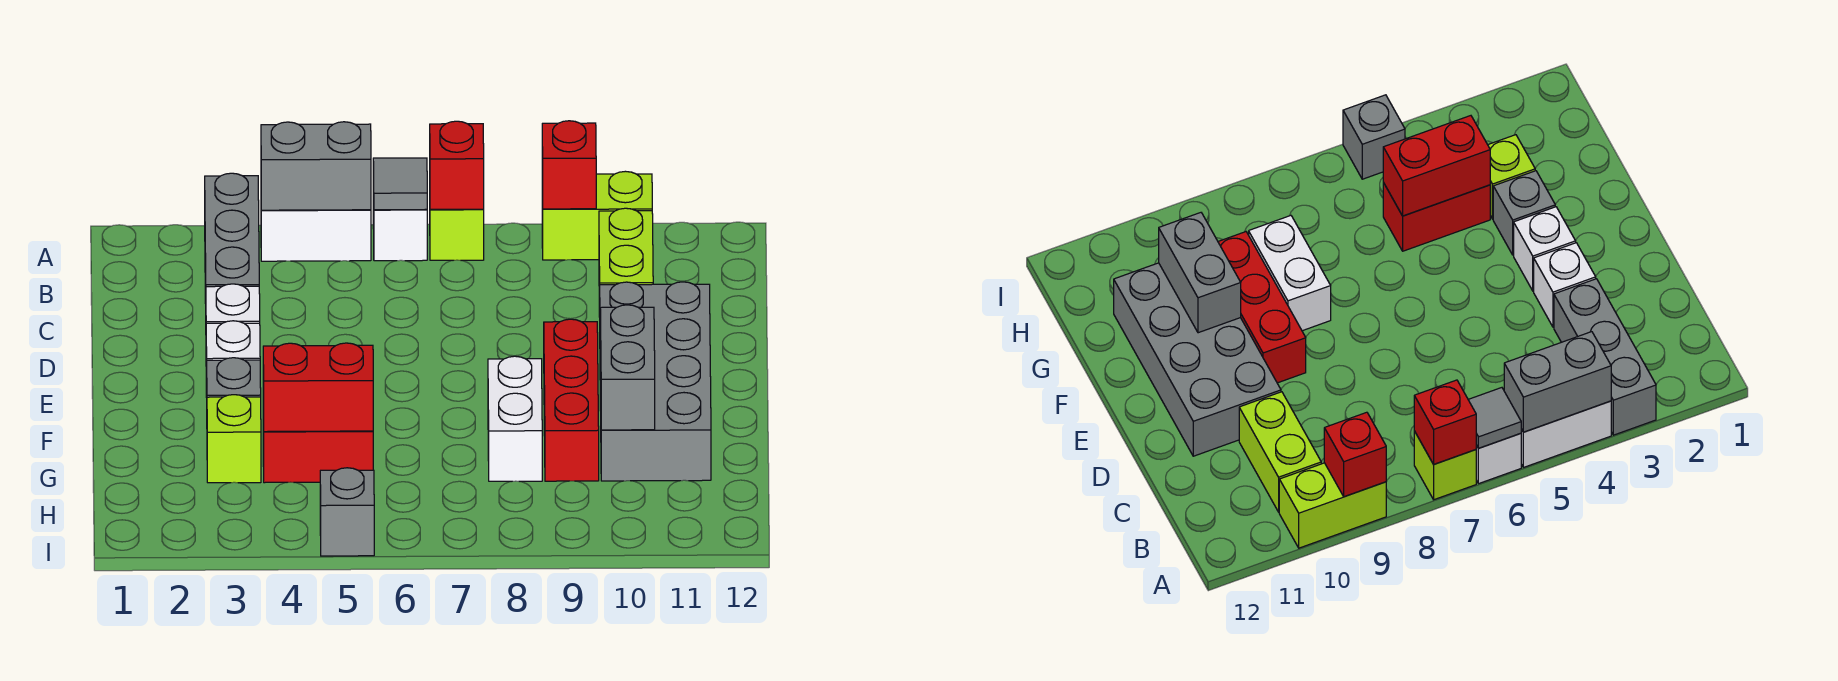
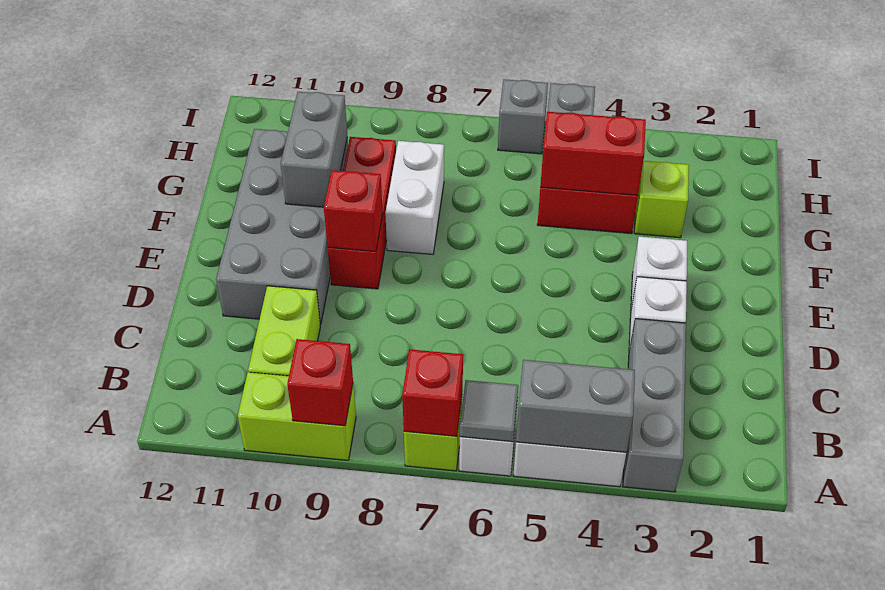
none -> red brick E9 level 2
grey brick F3 level 1 -> grey brick I6 level 1

